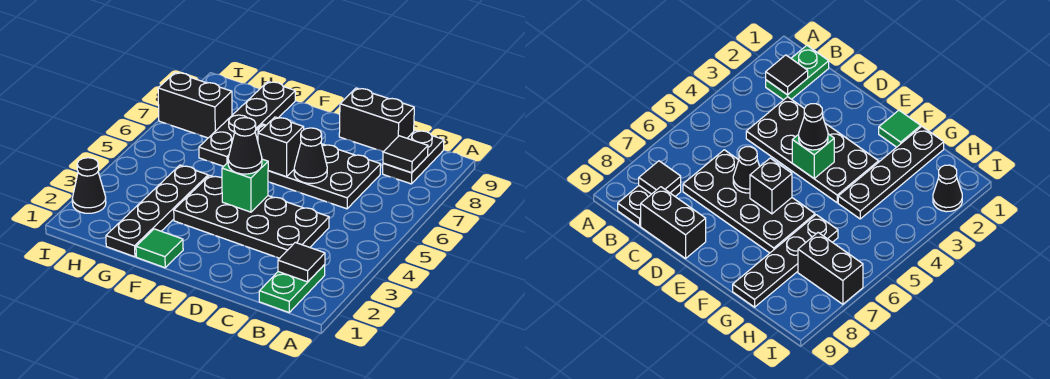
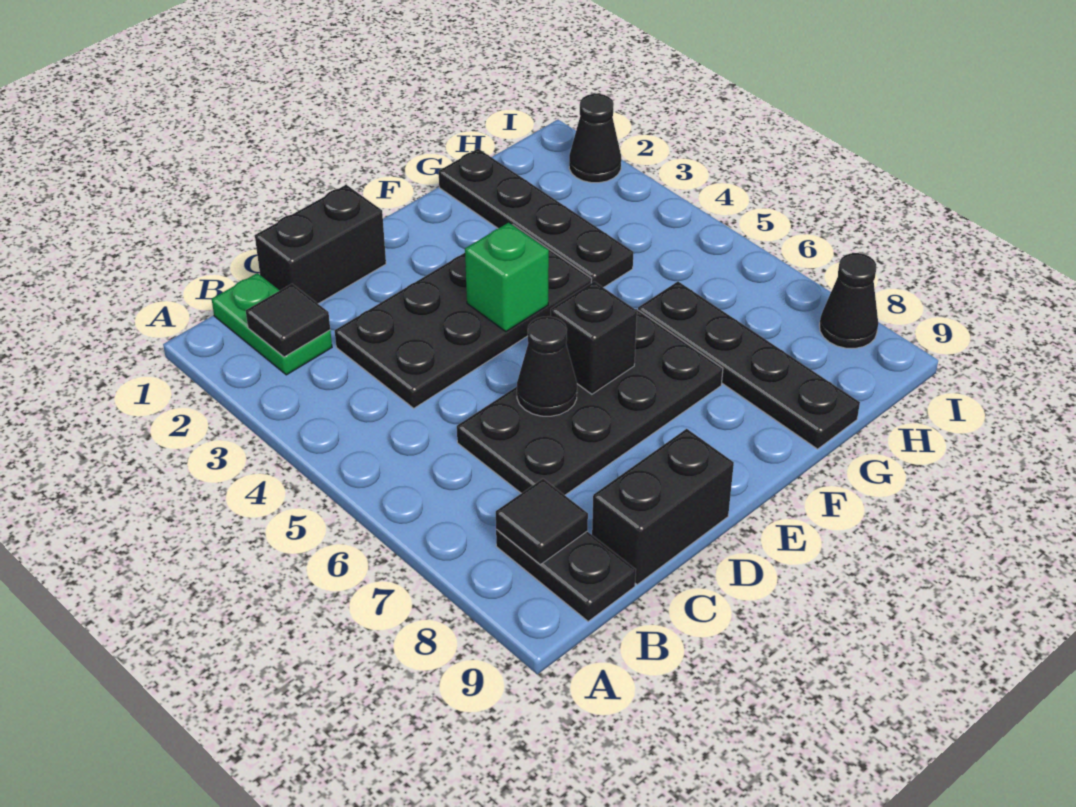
black cone E4 level 3 -> black cone I8 level 1
green tile F1 level 1 -> none
black brick H7:I7 level 1 -> black brick C1:D1 level 1

